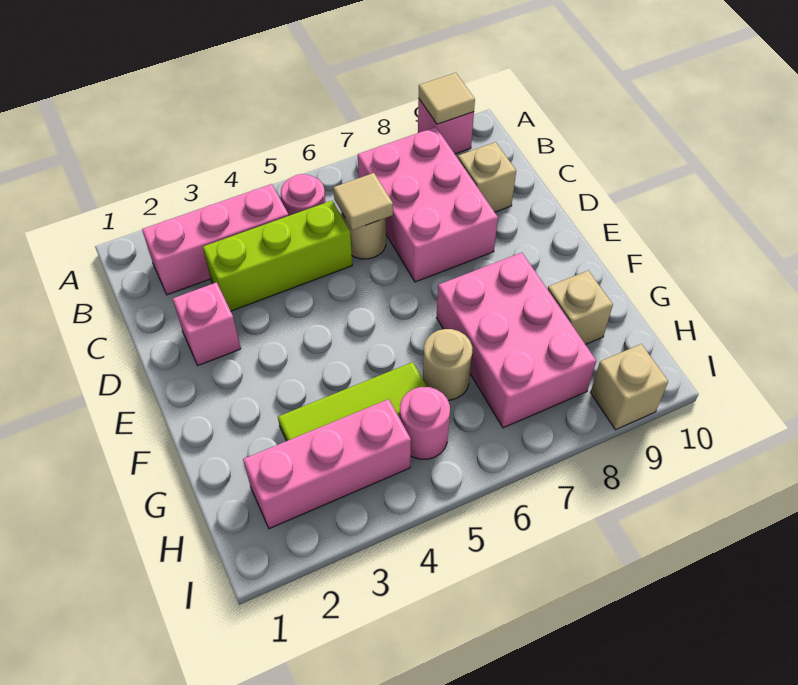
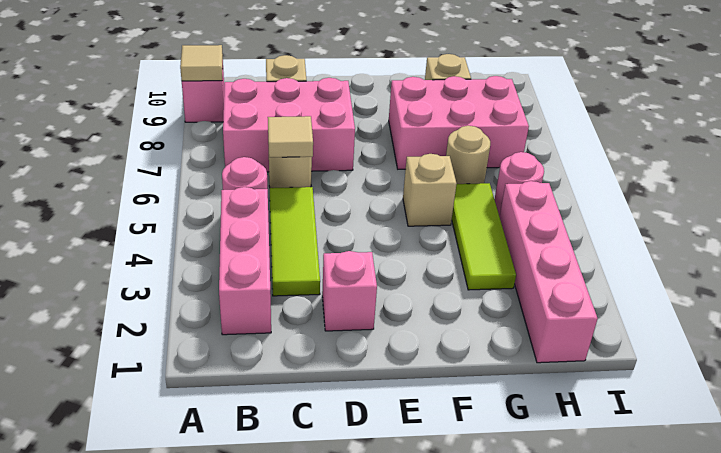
lime brick C3:C5 level 1 -> lime tile C3:C5 level 1
pink brick H2:H4 level 1 -> pink brick H1:H4 level 1
tan brick I9 level 1 -> tan brick F5 level 1

